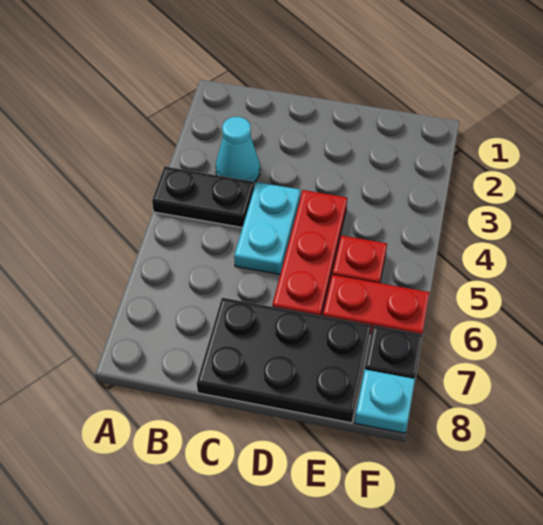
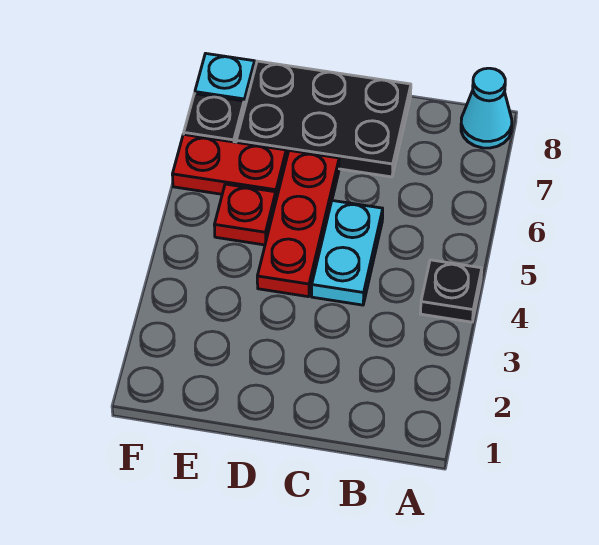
black plate A4:B4 level 1 -> black plate A4 level 1
cyan cone B3 level 1 -> cyan cone A8 level 1

